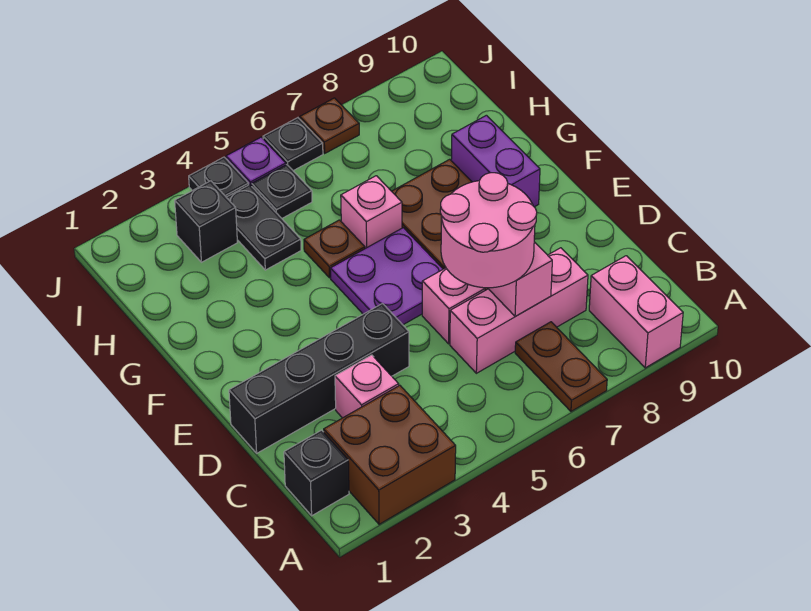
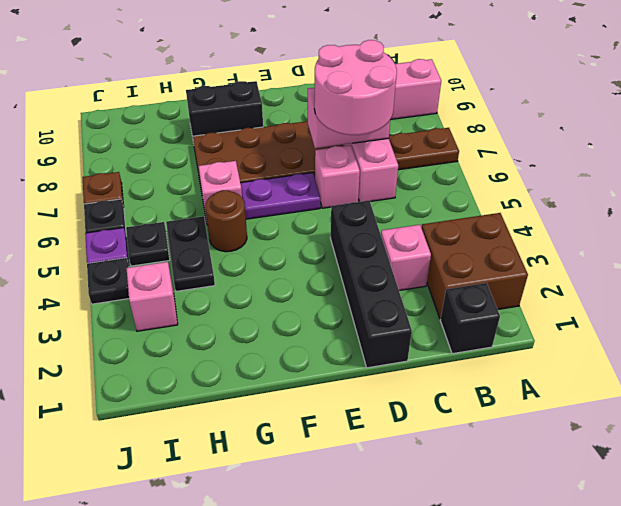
purple plate E5:F6 level 1 -> purple plate E6:F6 level 1
purple brick F9:G9 level 1 -> black brick F9:G9 level 1
brown plate G5 level 1 -> brown round brick G5 level 1
black plate H4:I4 level 1 -> black plate H4:H5 level 1
black brick I3 level 1 -> pink brick I3 level 1

